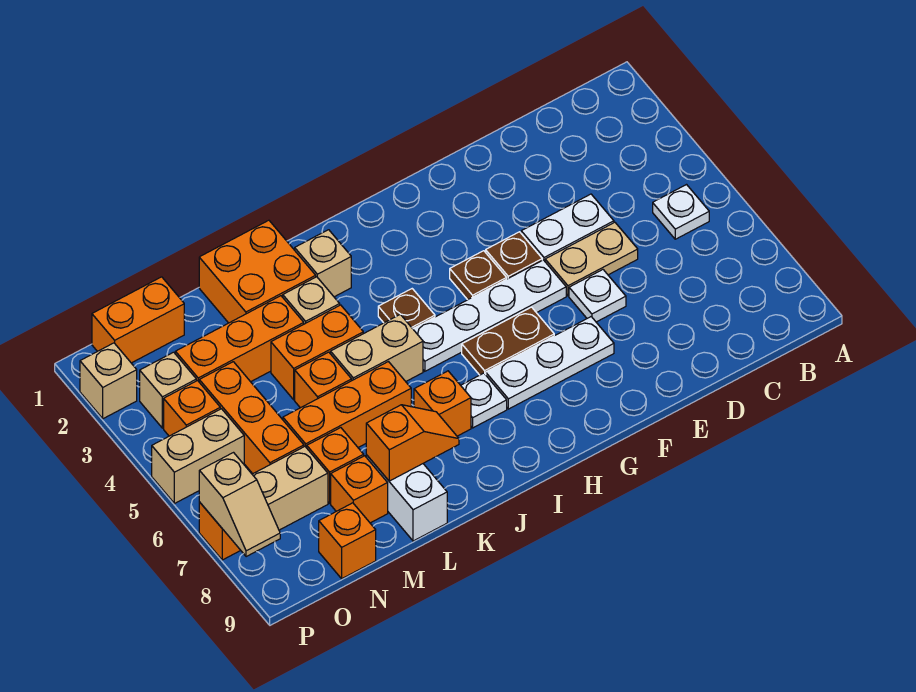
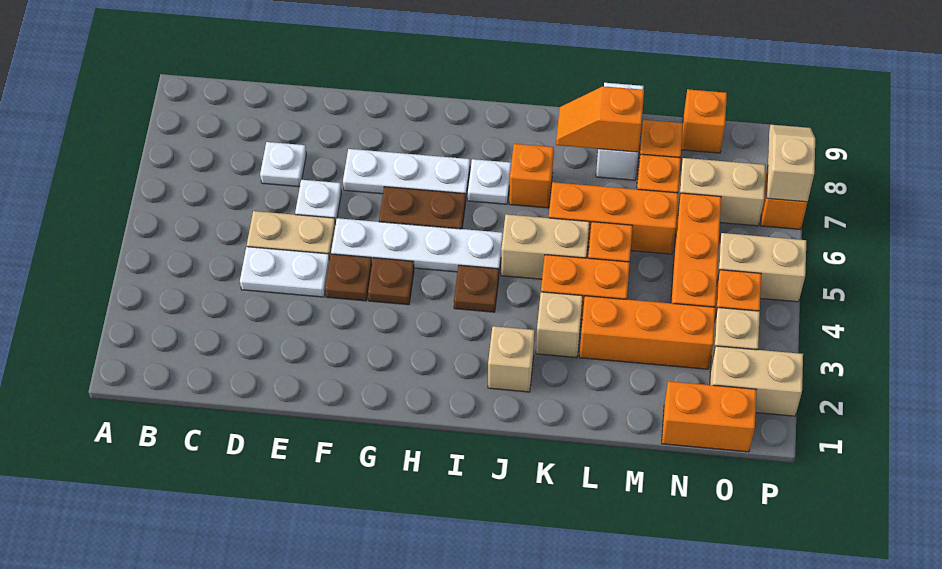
white plate B5 level 1 -> white plate D7 level 1
orange brick K1:L2 level 1 -> none
tan brick P2 level 1 -> tan brick O2:P2 level 1

